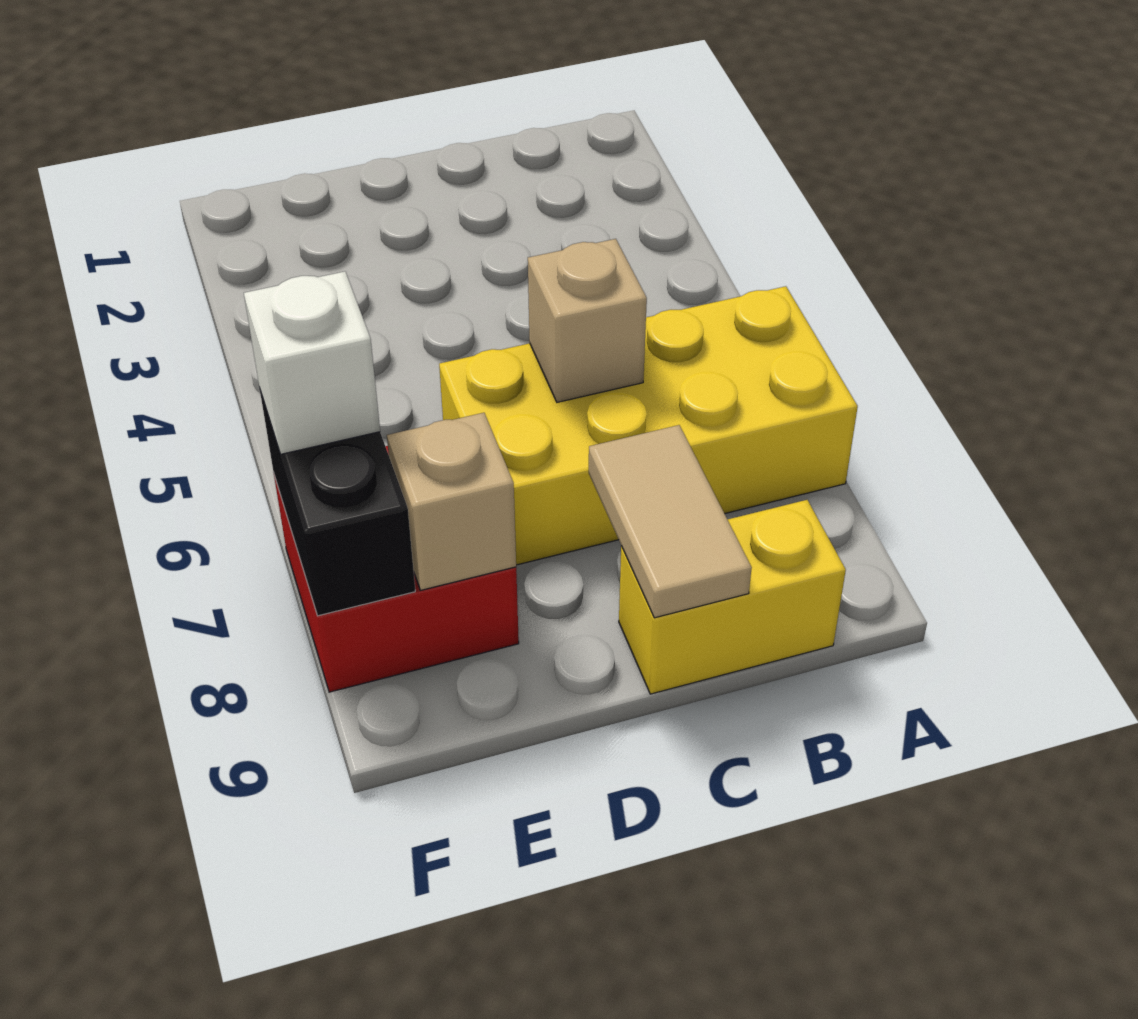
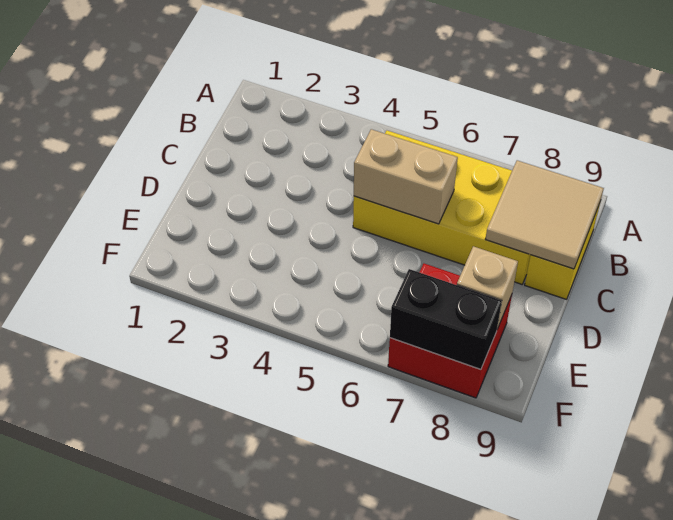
yellow brick A6:D7 level 1 -> yellow brick B5:C8 level 1
tan brick C6 level 2 -> tan brick C5:C6 level 2
tan tile C8:C9 level 2 -> tan tile B8:C9 level 2
white brick F7 level 3 -> none

